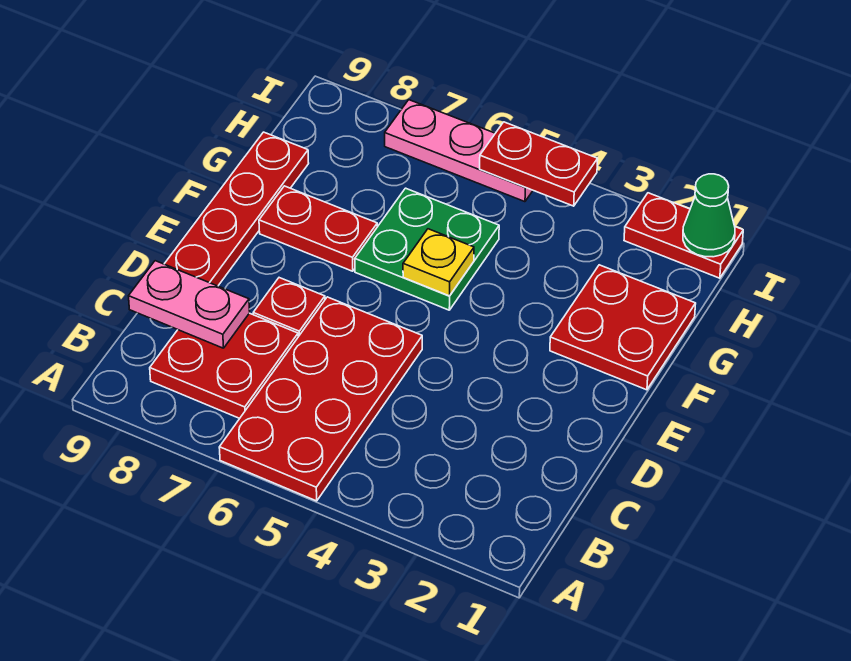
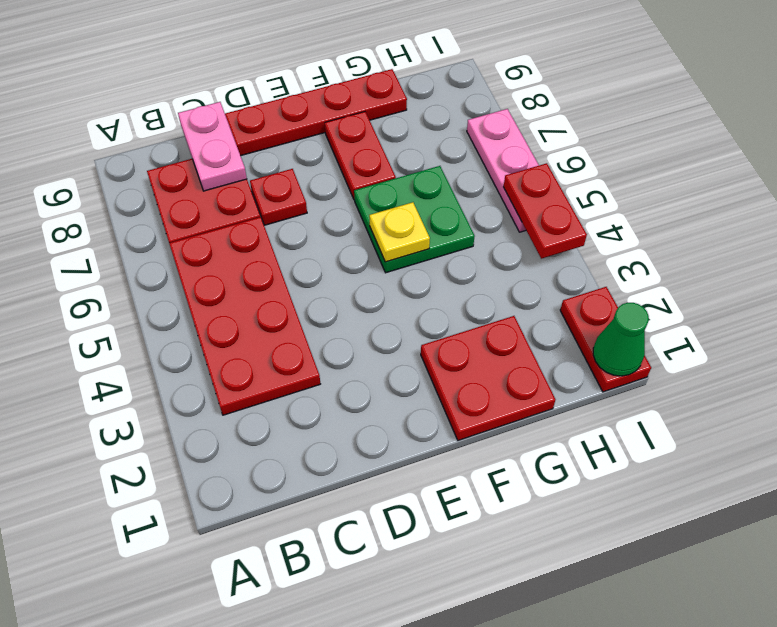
red plate A5:D6 level 1 -> red plate B3:C6 level 1

